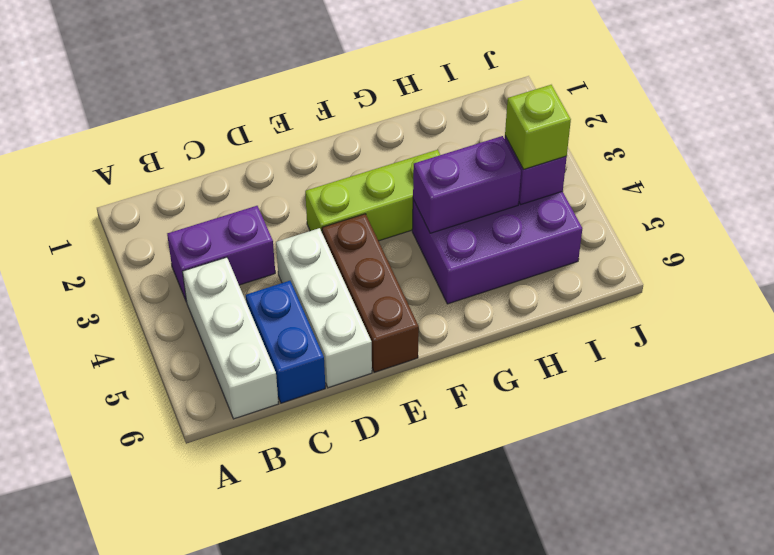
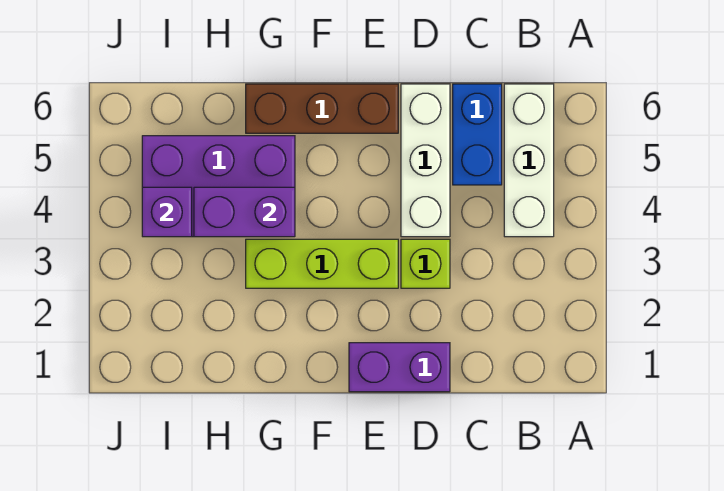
purple brick B3:C3 level 1 -> purple brick D1:E1 level 1
brown brick E4:E6 level 1 -> brown brick E6:G6 level 1
lime brick I4 level 3 -> lime brick D3 level 1

